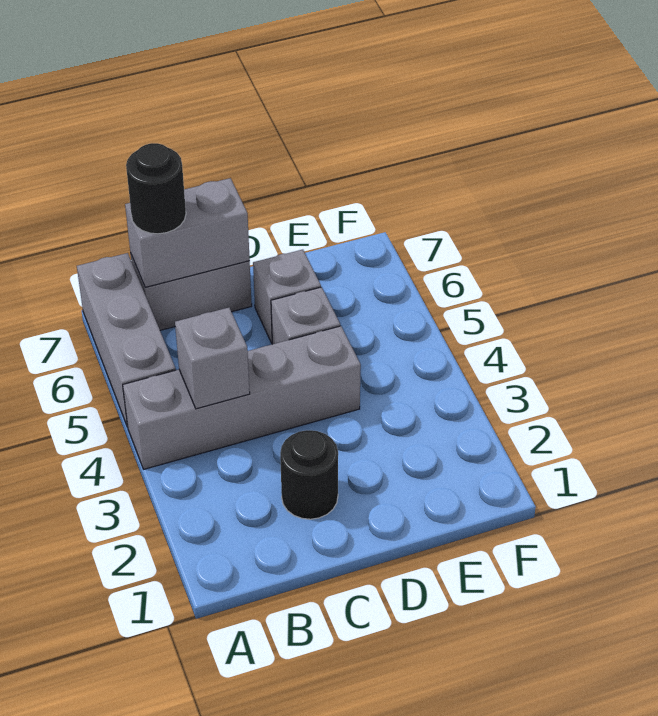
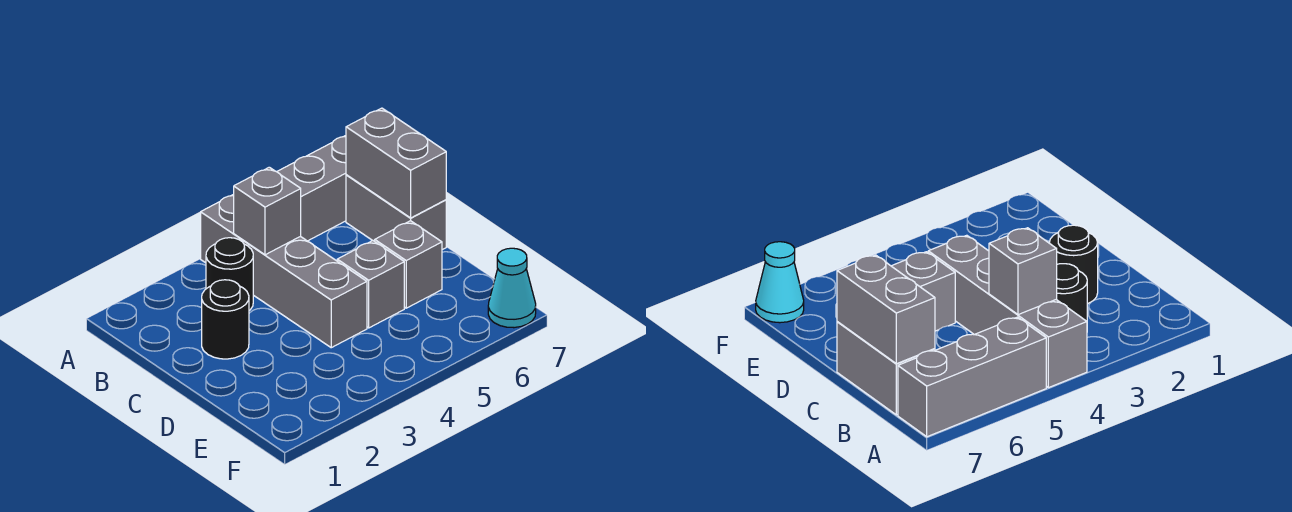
black round brick B7 level 3 -> black round brick B3 level 1
none -> cyan cone F7 level 1

